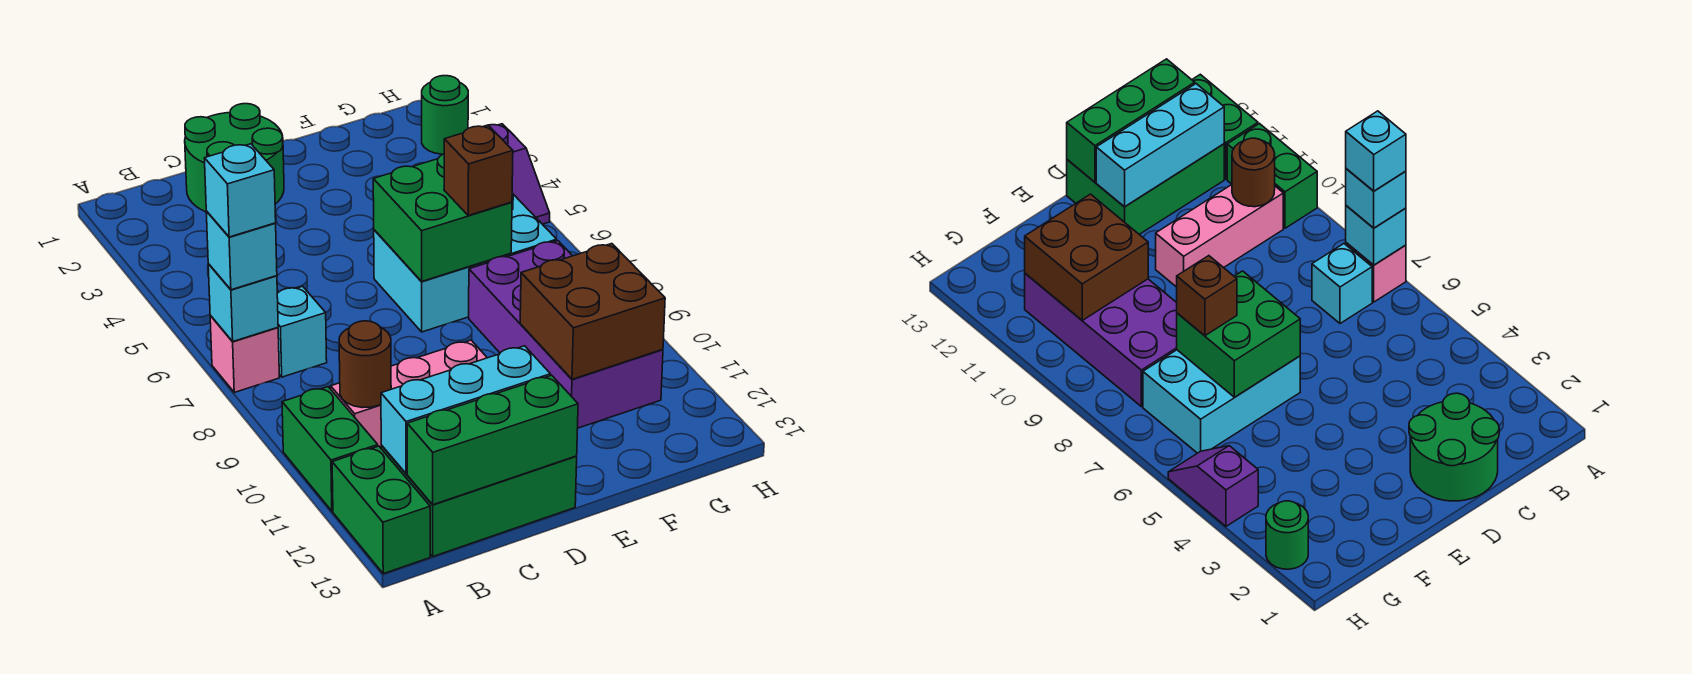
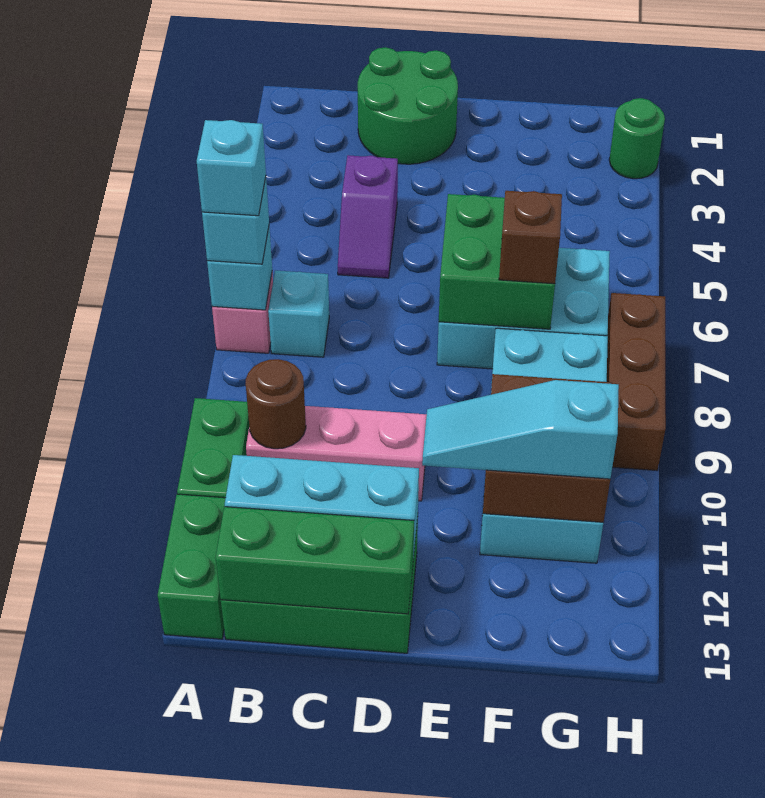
none -> cyan slope E11:G11 level 3 top G
purple brick F8:G11 level 1 -> cyan brick F8:G11 level 1
purple slope H4:H5 level 1 top 4 -> purple slope C4:C5 level 1 top 4
none -> brown brick H7:H9 level 1

